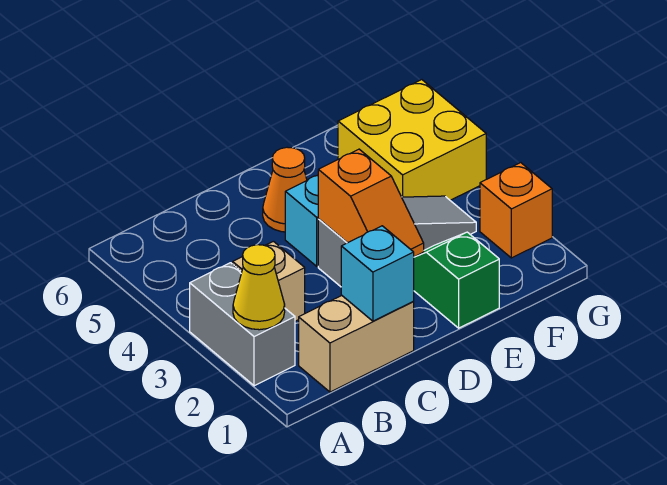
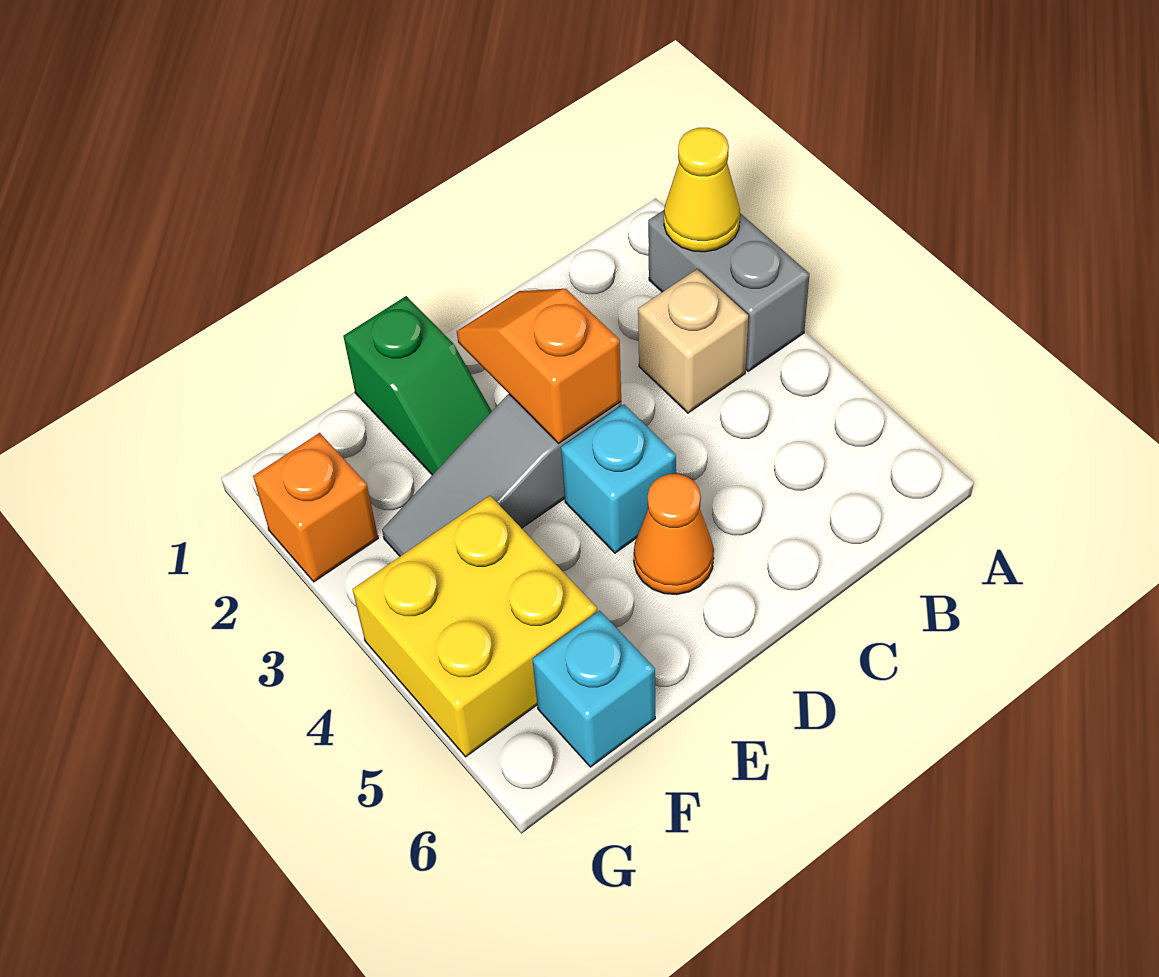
tan brick B1:C1 level 1 -> none
cyan brick C1 level 2 -> cyan brick F6 level 1

